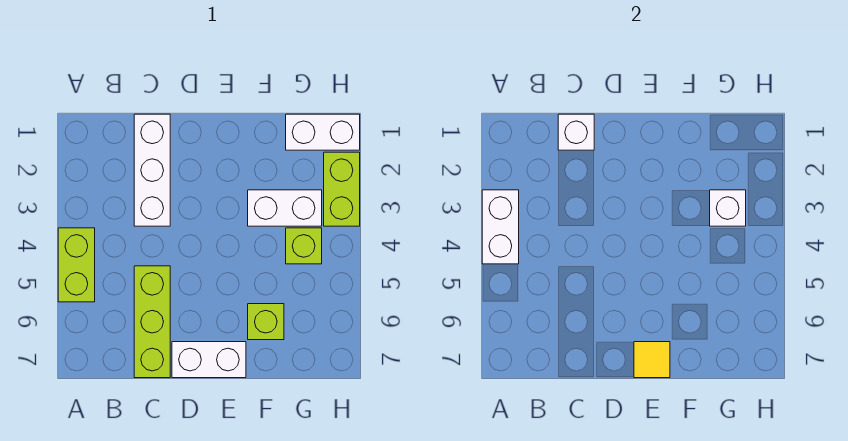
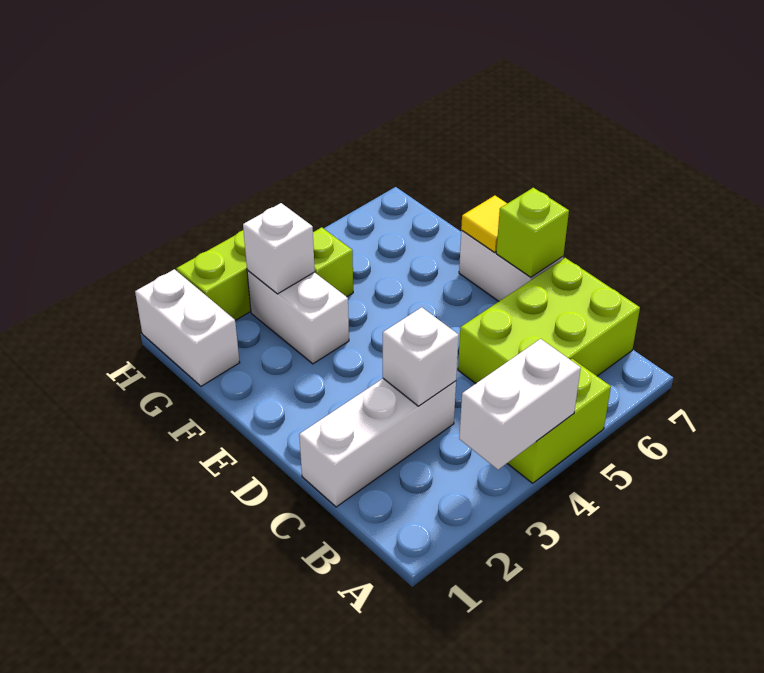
white brick C1 level 2 -> white brick C3 level 2
lime brick C5:C7 level 1 -> lime brick B5:C7 level 1
lime brick F6 level 1 -> lime brick D7 level 2

